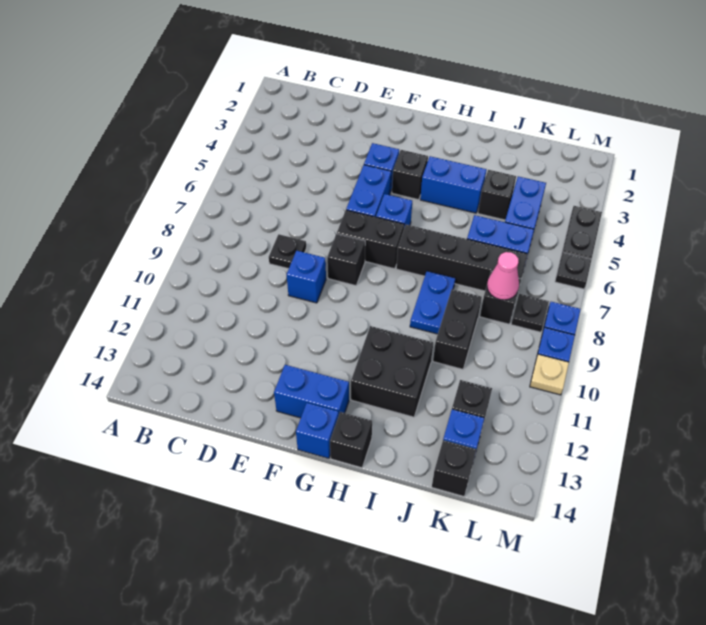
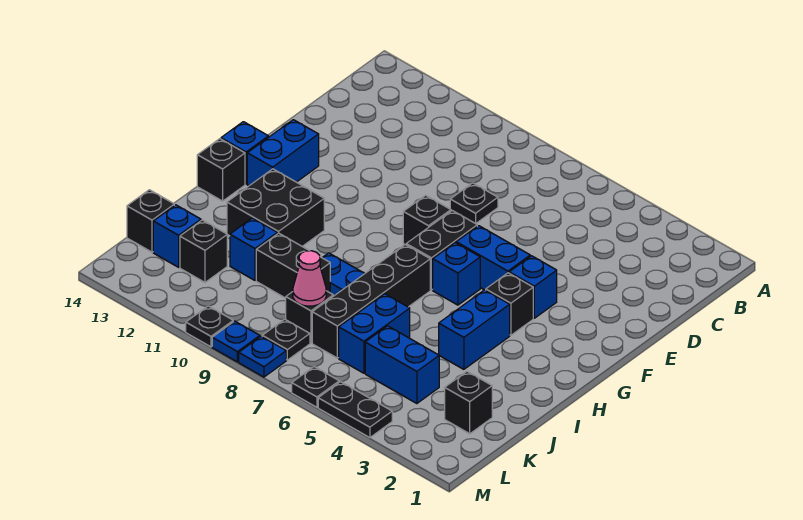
blue brick E9 level 1 -> blue brick J11 level 1
black brick J4 level 1 -> black brick K2 level 1
tan plate M10 level 1 -> black plate M10 level 1

